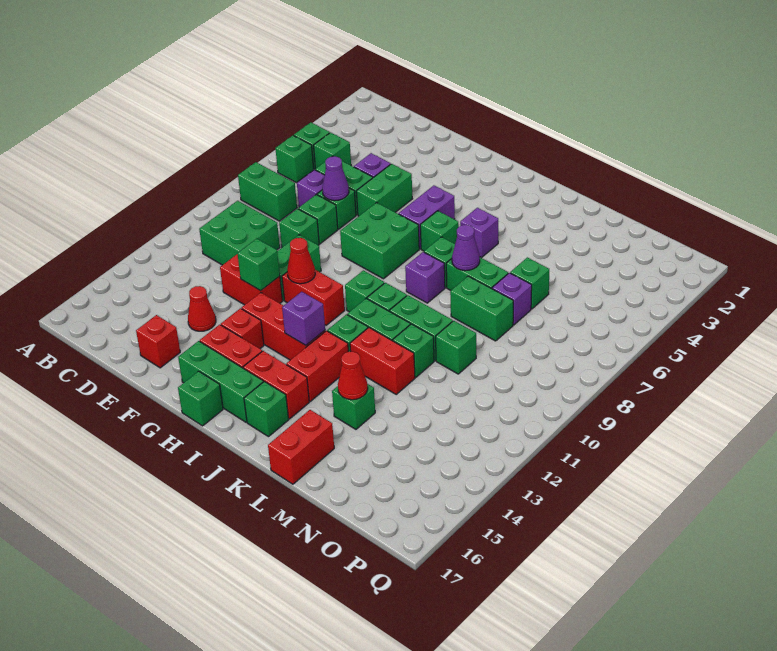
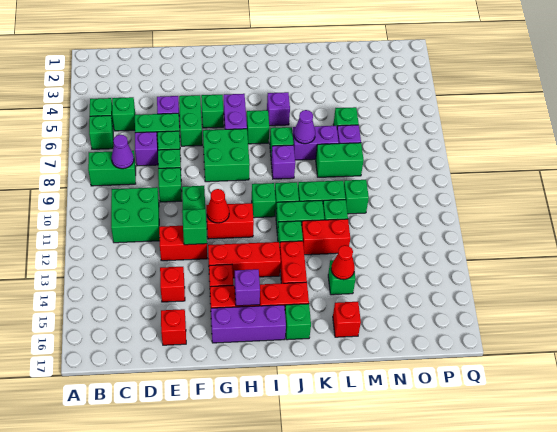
purple cone E7 level 2 -> purple cone C8 level 2
red cone E14 level 1 -> red brick E14 level 1
green brick G16:I16 level 1 -> purple brick G16:I16 level 1
green brick H17 level 1 -> green brick G5 level 1
purple brick I13 level 2 -> purple brick H15 level 2
green brick K7:L7 level 1 -> purple brick K7:L7 level 1
red brick L16:L17 level 1 -> red brick L16 level 1

